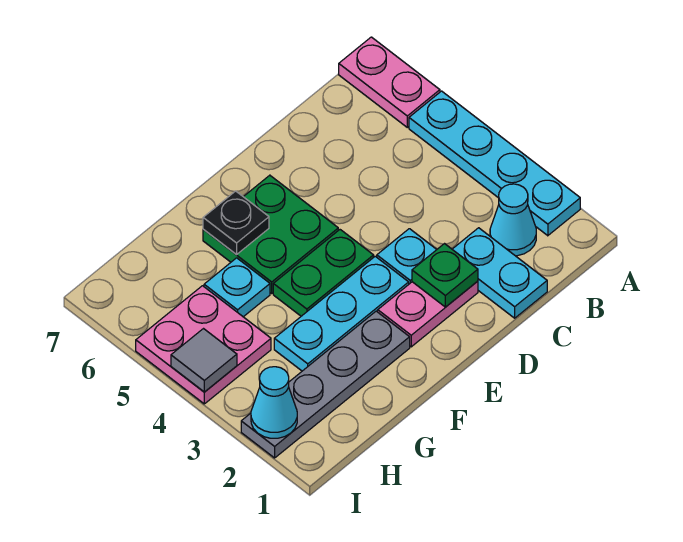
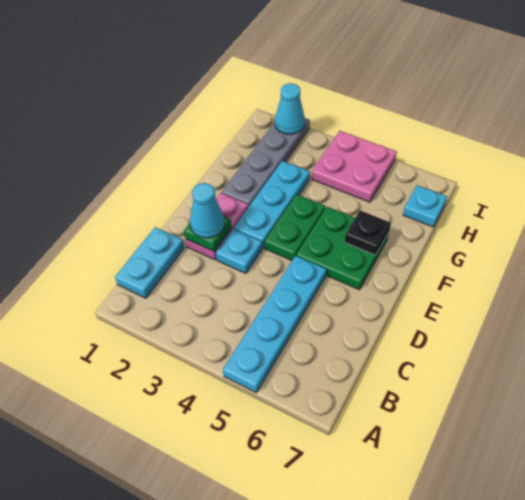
cyan plate A2:A5 level 1 -> cyan plate A5:D5 level 1
pink plate A6:A7 level 1 -> none
cyan cone B2 level 1 -> cyan cone D2 level 3
cyan plate C1:C2 level 1 -> cyan plate B1:C1 level 1
cyan plate G5 level 1 -> cyan plate H7 level 1
grey tile I4 level 2 -> none

